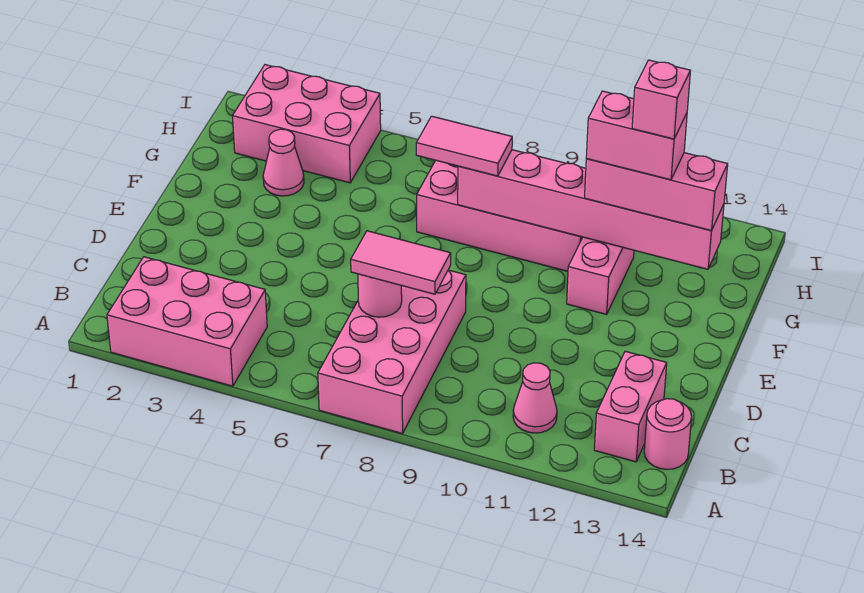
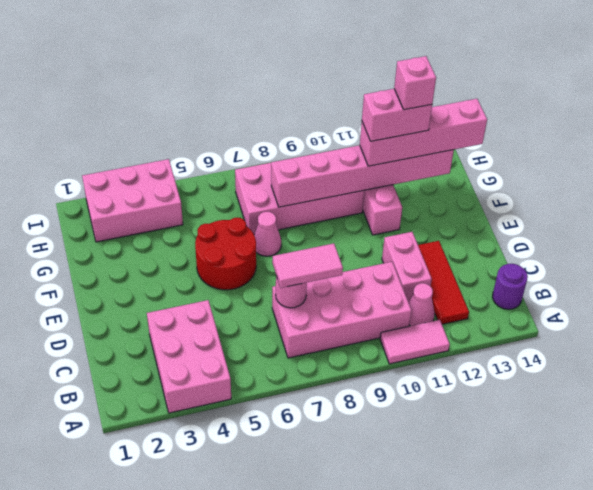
pink brick A2:B4 level 1 -> pink brick A3:C4 level 1
pink brick A7:D8 level 1 -> pink brick B7:C10 level 1
none -> red tile B12:D12 level 1
pink brick B13:C13 level 1 -> pink brick C11:D11 level 1
pink round brick B14 level 1 -> purple round brick B14 level 1
none -> red round brick E5:F6 level 1
pink cone G3 level 1 -> pink cone F7 level 1
pink tile G7:G8 level 3 -> pink tile A10:A11 level 1
pink brick G11:G13 level 3 -> pink brick G11:G14 level 3

